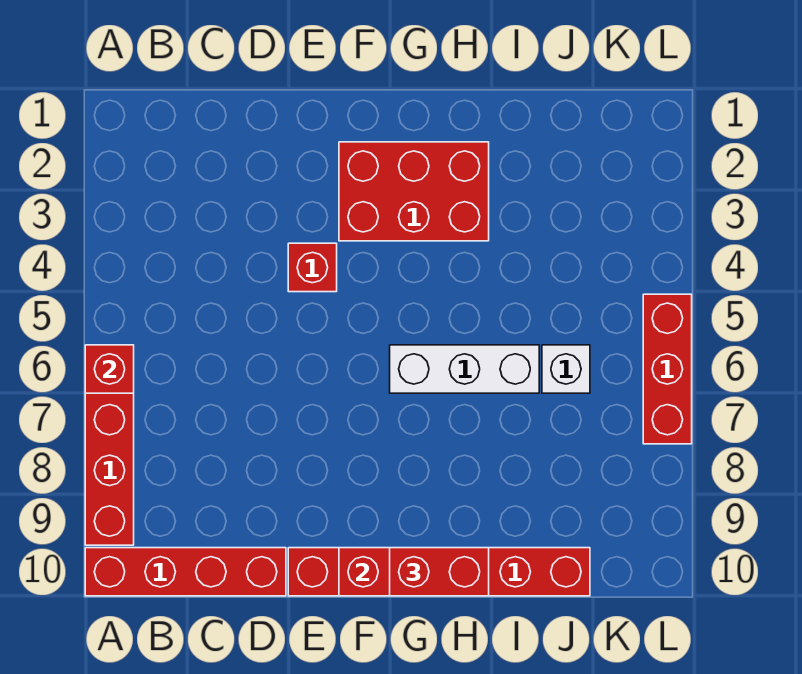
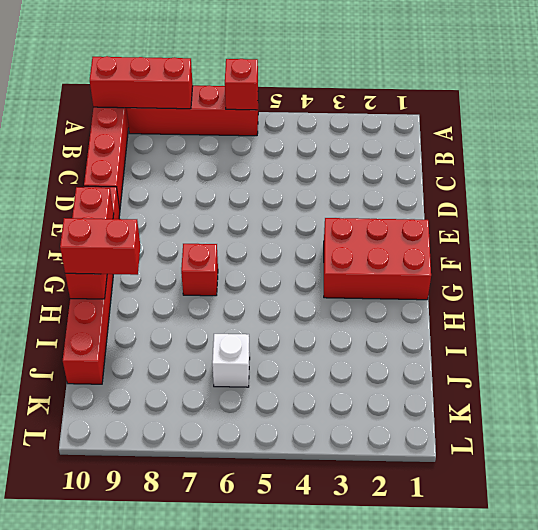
red brick E4 level 1 -> red brick G7 level 1
red brick F2:H3 level 1 -> red brick F1:G3 level 1
white brick G6:I6 level 1 -> none
red brick G10:H10 level 3 -> red brick H9:H10 level 3
red brick L5:L7 level 1 -> red brick A8:A10 level 2

